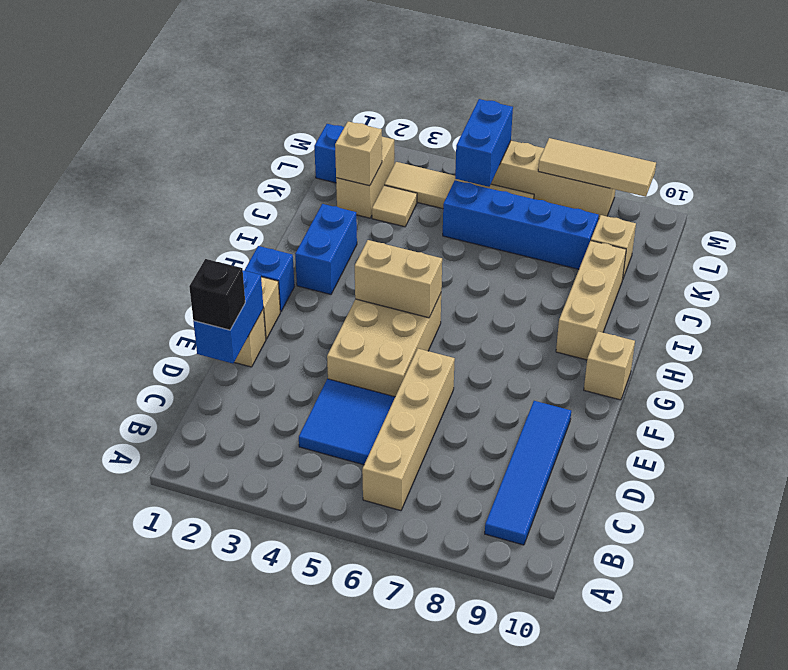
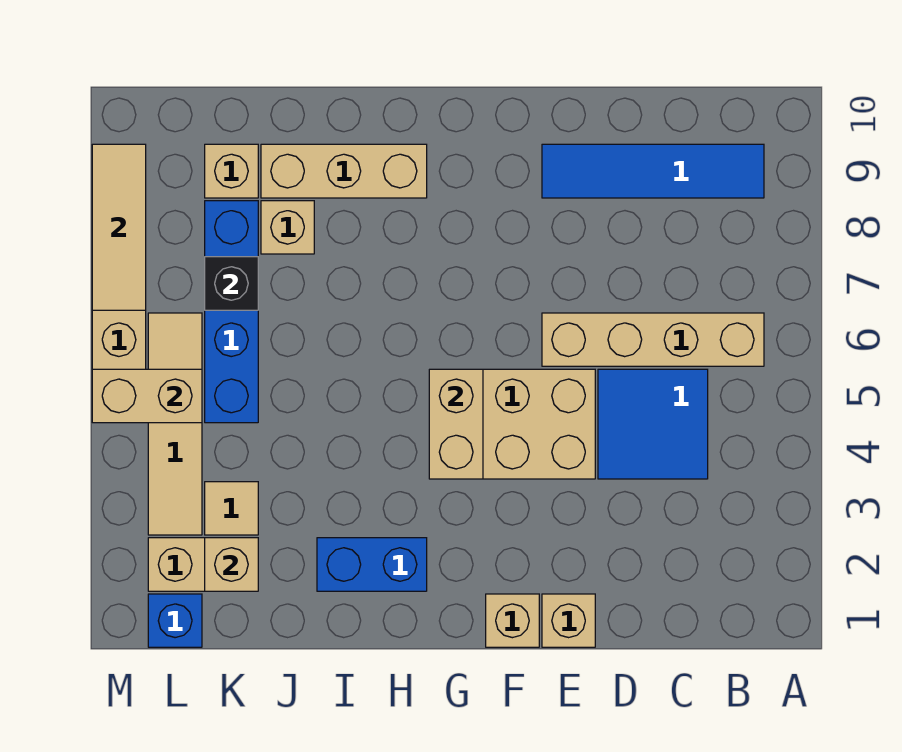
blue brick D1:E1 level 2 -> none
black brick D1 level 3 -> black brick K7 level 2
blue brick G1 level 1 -> none
tan brick G10 level 1 -> tan brick J8 level 1
blue brick L5:M5 level 2 -> tan brick L5:M5 level 2

